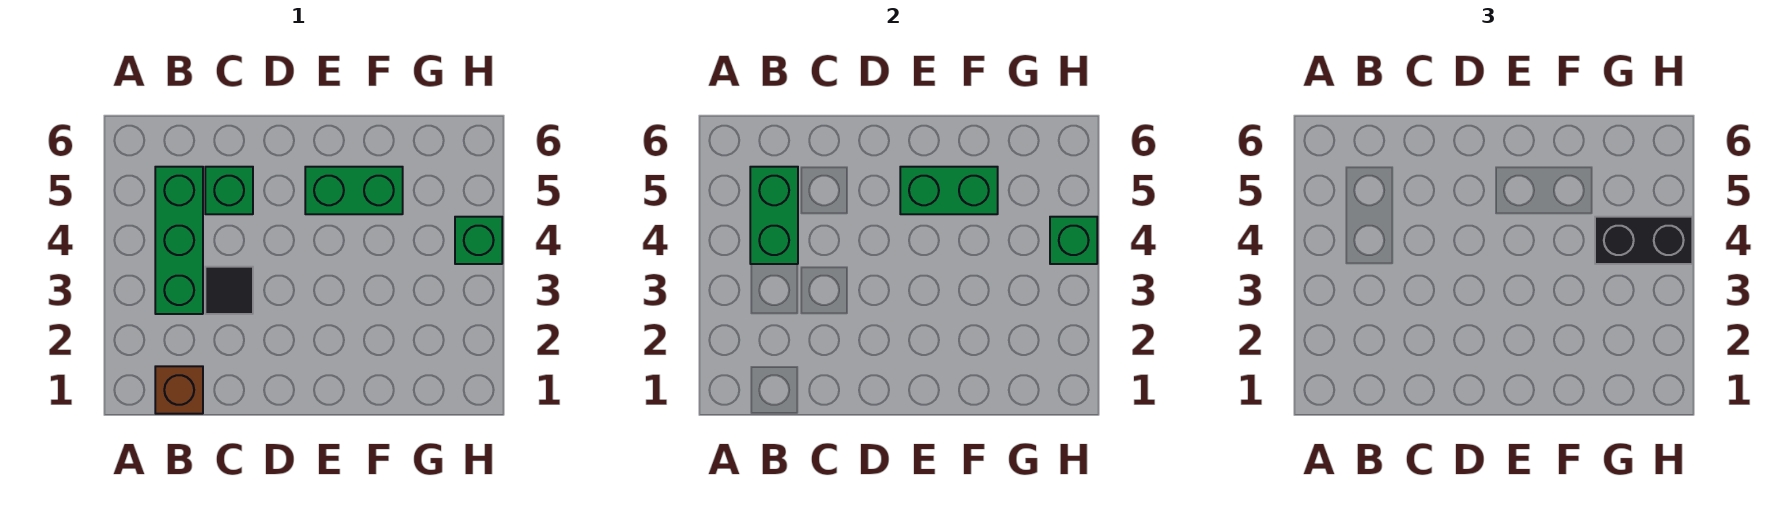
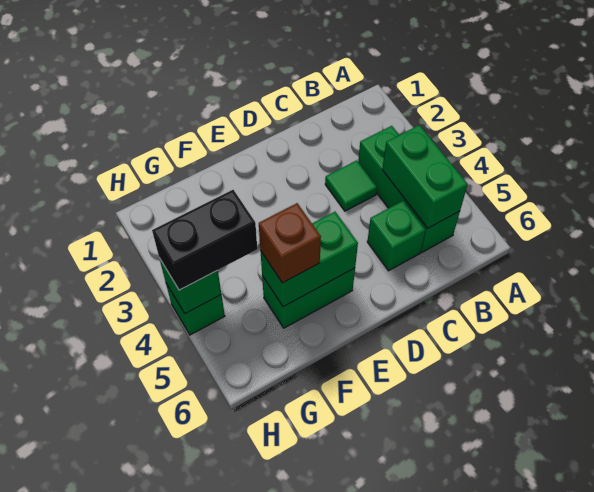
brown brick B1 level 1 -> brown brick F5 level 3
black tile C3 level 1 -> green tile C3 level 1

